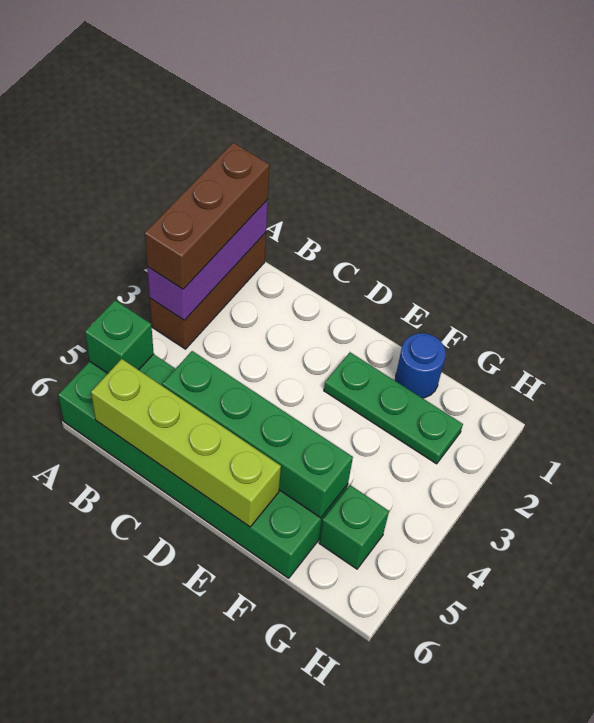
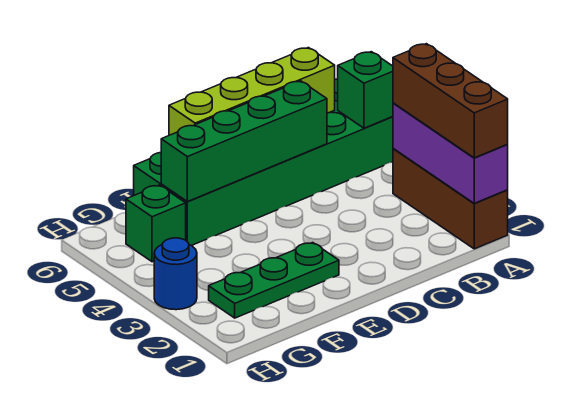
blue round brick F1 level 1 -> blue round brick H3 level 1

